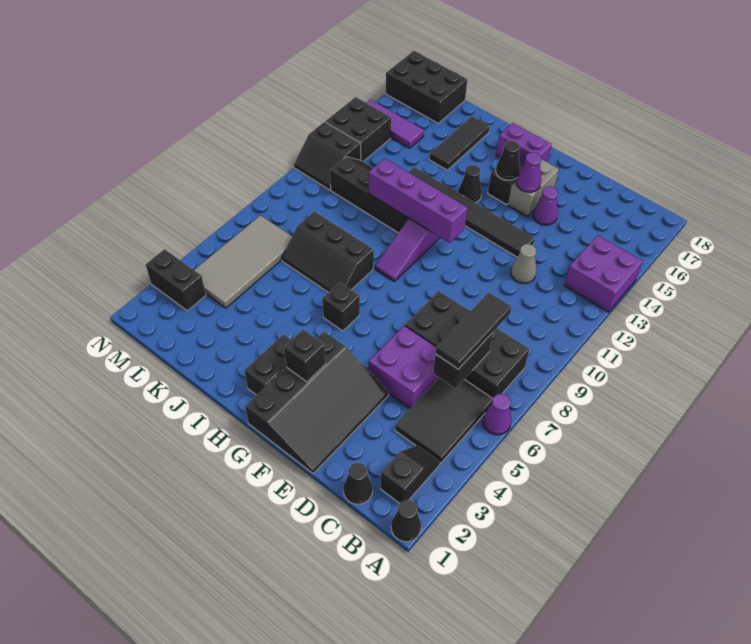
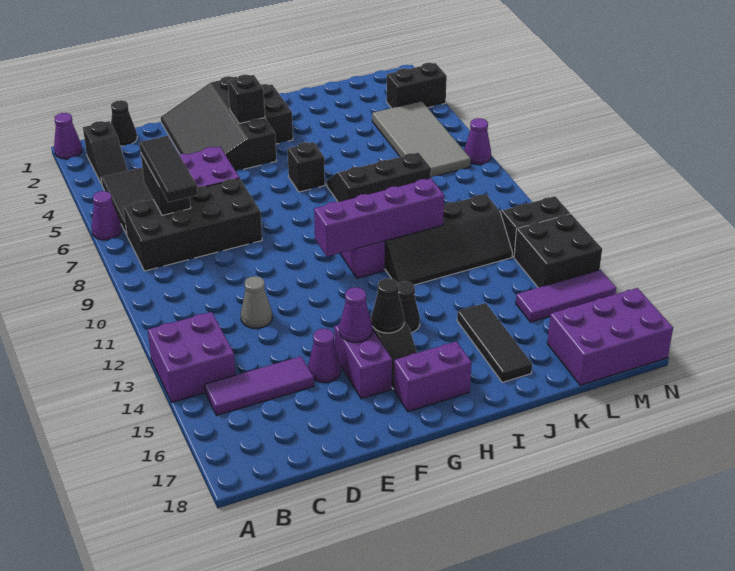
black cone A1 level 1 -> purple cone A1 level 1
none -> purple tile B15:D15 level 1
black tile E13:J13 level 1 -> none
grey brick F15:F16 level 1 -> purple brick F15:F16 level 1
black brick L17:N18 level 1 -> purple brick L17:N18 level 1
none -> purple cone N7 level 1

